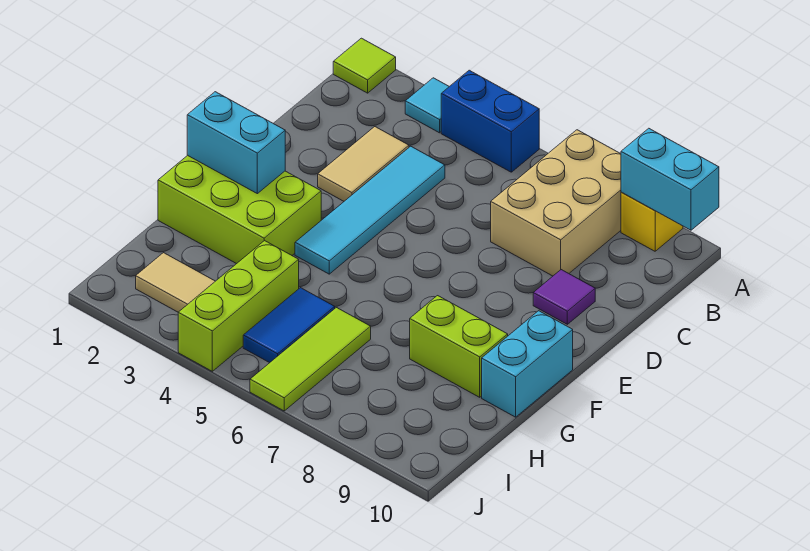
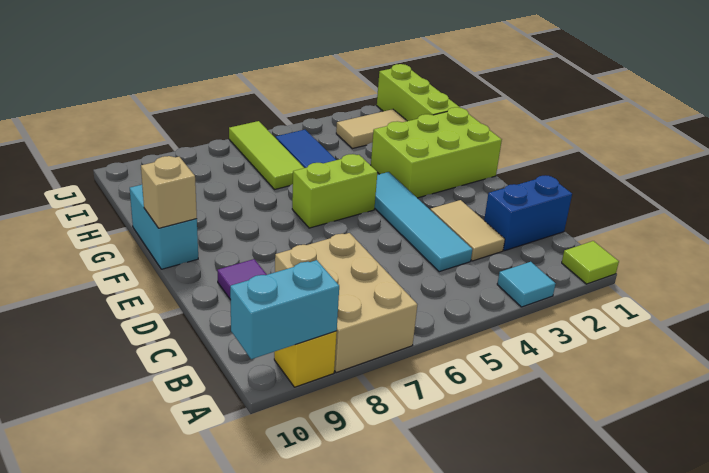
blue brick A4:A5 level 1 -> blue brick C1:C2 level 1
cyan brick F1:F2 level 2 -> none
none -> tan brick F10 level 2
lime brick G8:G9 level 1 -> lime brick F5:F6 level 1
lime brick H4:J4 level 1 -> lime brick H1:J1 level 1

